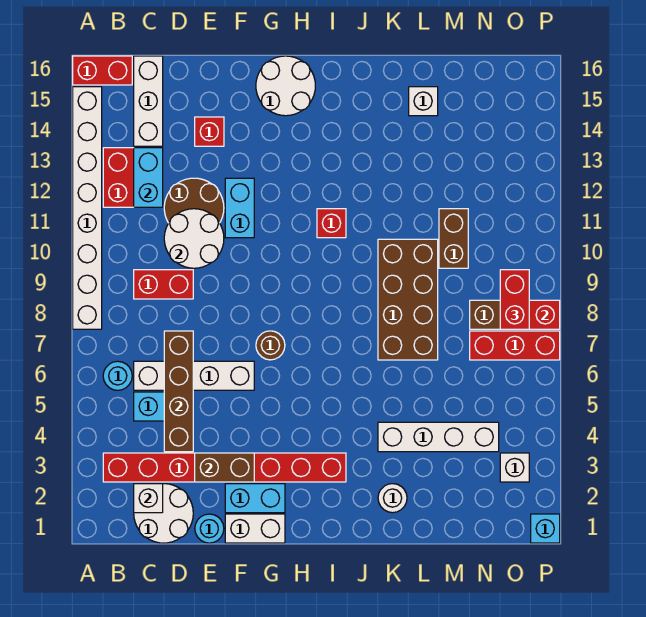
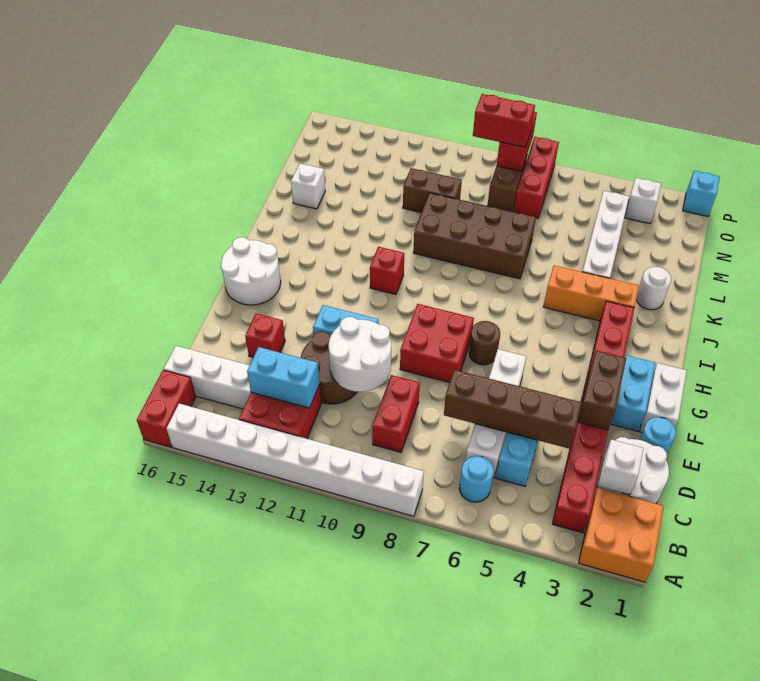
none -> orange brick A1:B2 level 1
none -> red brick F8:G9 level 1
none -> orange brick J3:J5 level 1

